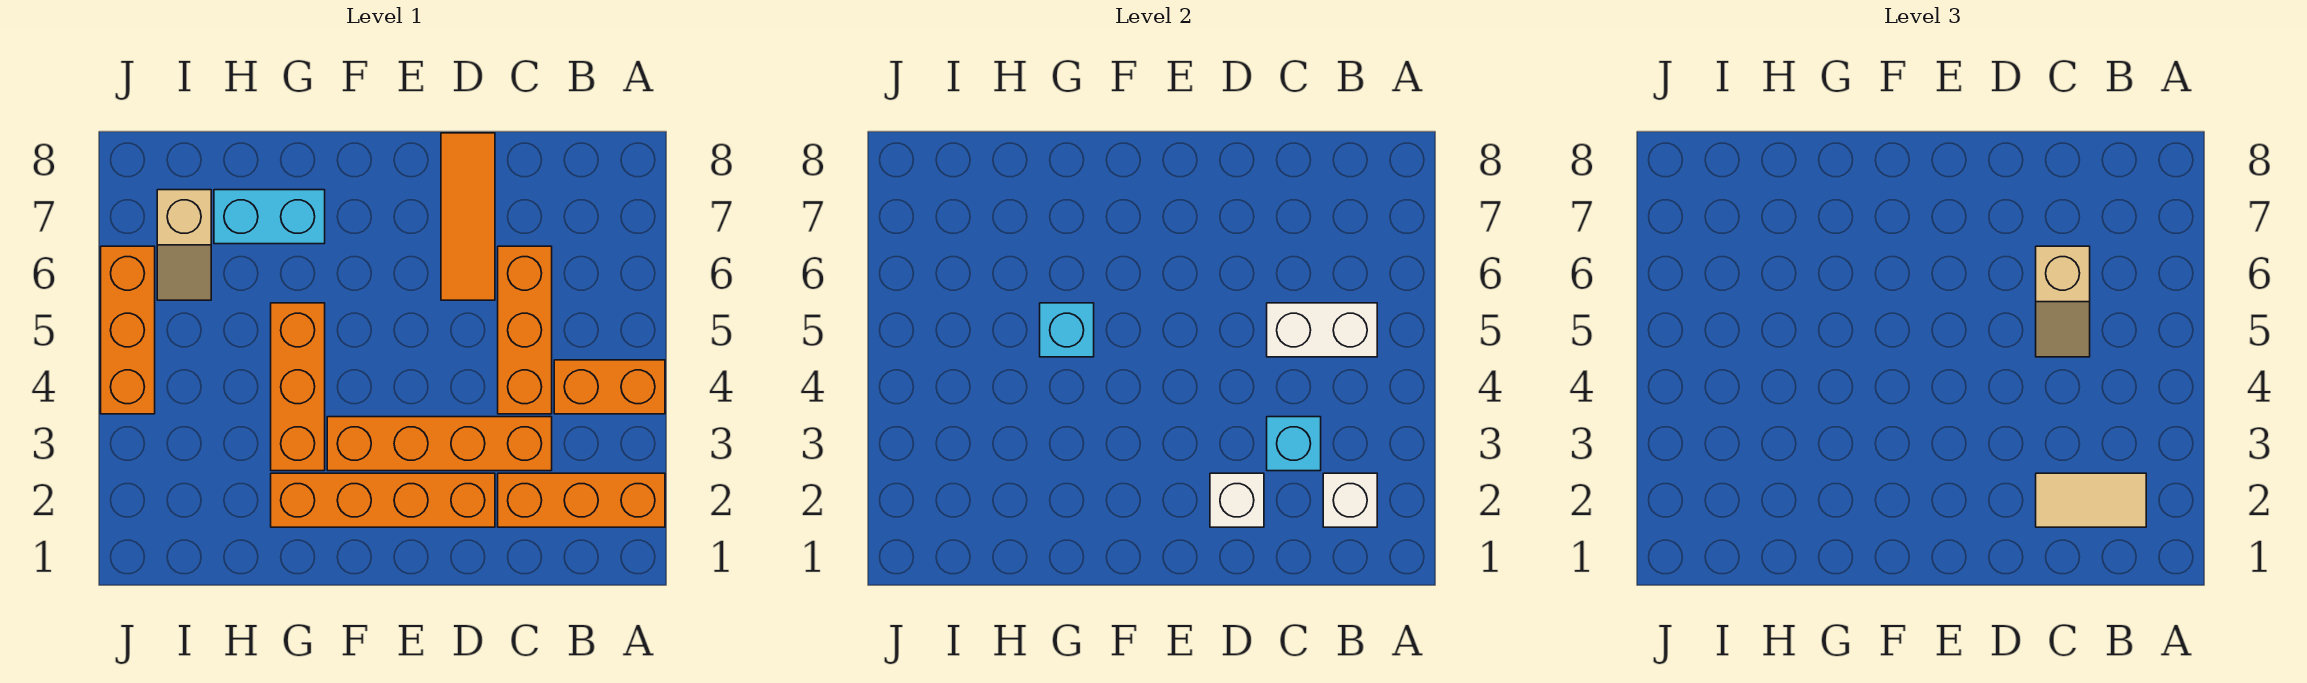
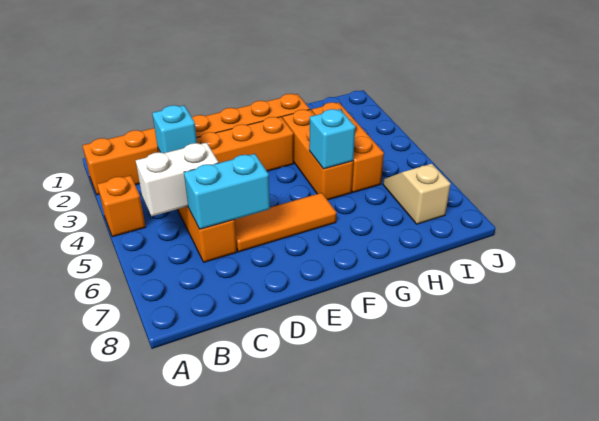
orange brick A4:B4 level 1 -> orange brick A4 level 1
white brick B2 level 2 -> none
tan tile B2:C2 level 3 -> none
tan slope C5:C6 level 3 top 6 -> none
white brick D2 level 2 -> none
orange tile D6:D8 level 1 -> orange tile D6:F6 level 1
cyan brick G7:H7 level 1 -> cyan brick C6:D6 level 2
orange brick J4:J6 level 1 -> orange brick H3:H5 level 1

